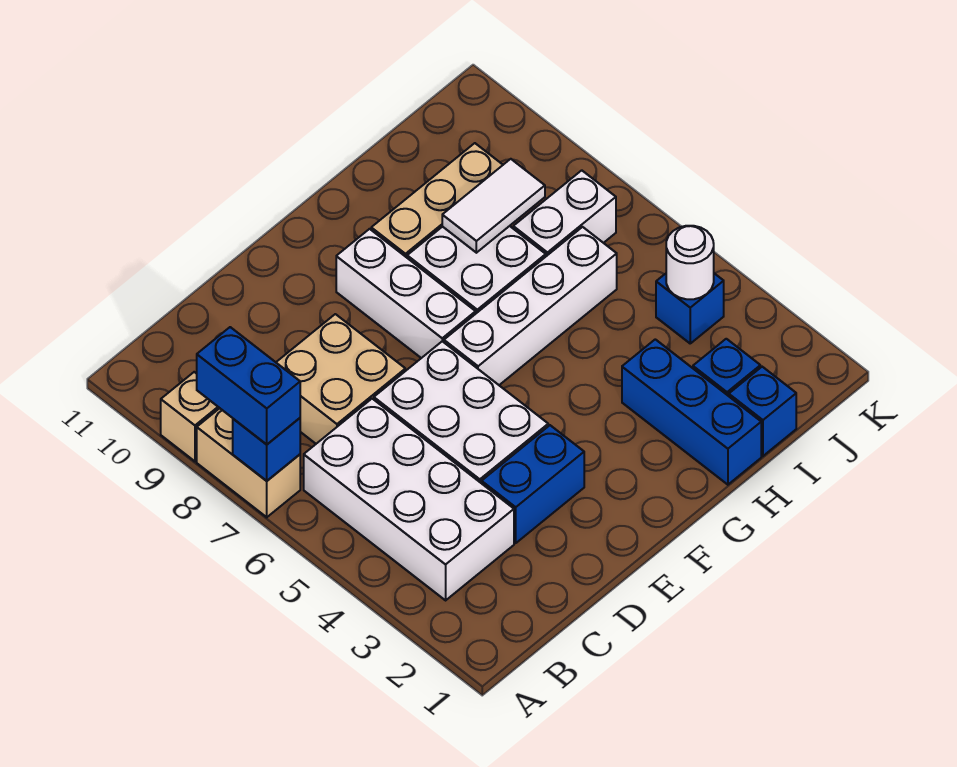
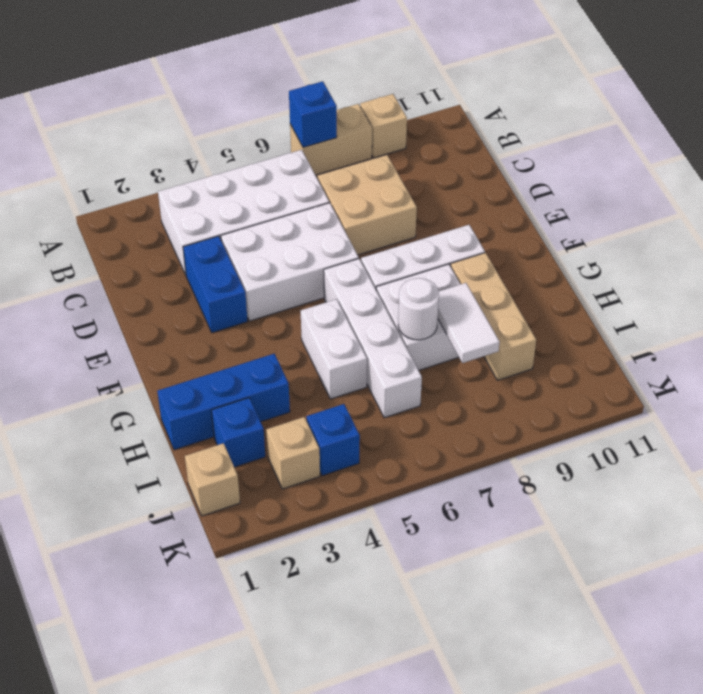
blue brick A7:A8 level 3 -> none
blue brick I1 level 1 -> none
white brick I7:J7 level 1 -> white brick G5:H5 level 1
none -> tan brick J1 level 1
none -> tan brick J3 level 1
white round brick J4 level 2 -> white round brick H7 level 2

